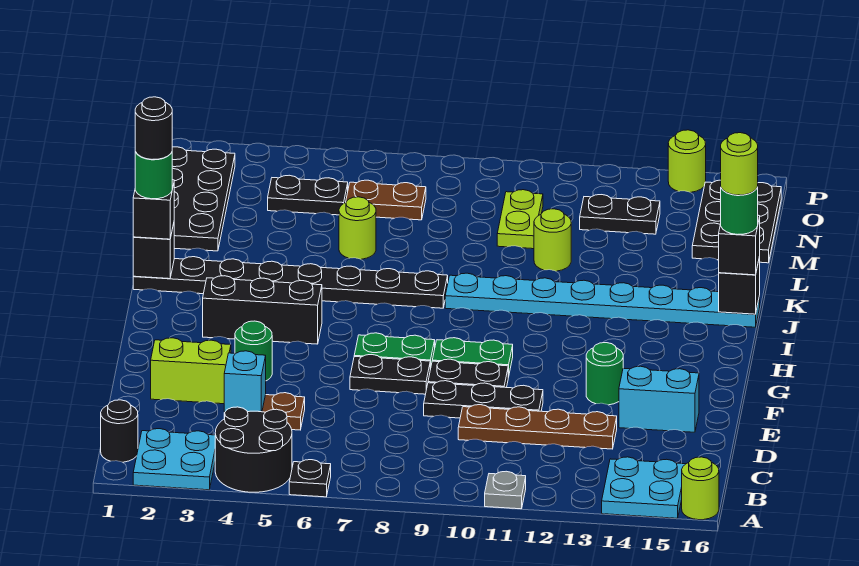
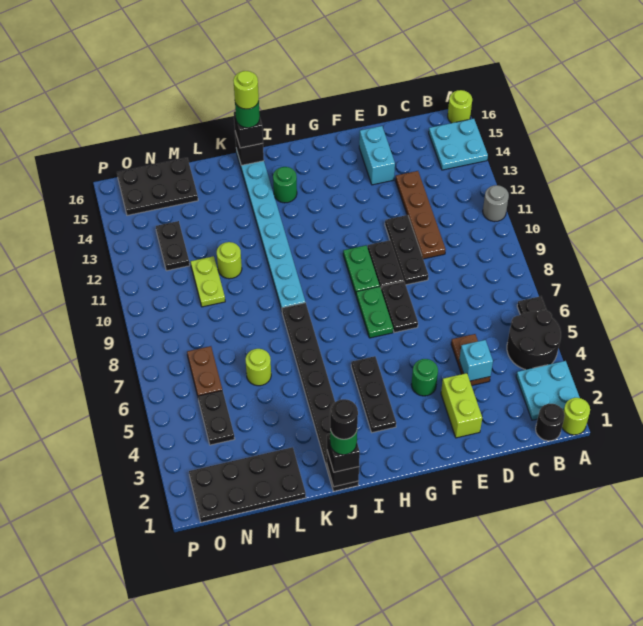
grey plate A11 level 1 -> grey round brick A11 level 1
green round brick F13 level 1 -> green round brick I14 level 1
black brick H3:H5 level 1 -> black plate H3:H5 level 1
lime plate M10:N10 level 1 -> lime plate M10:M11 level 1
lime round brick P14 level 1 -> lime round brick A1 level 1

